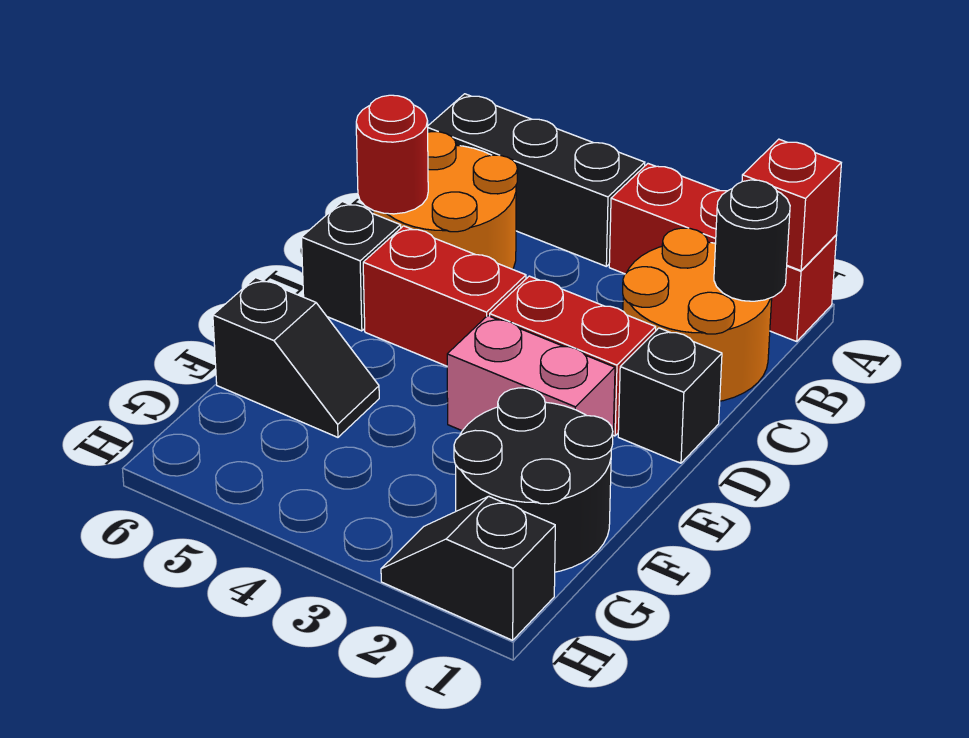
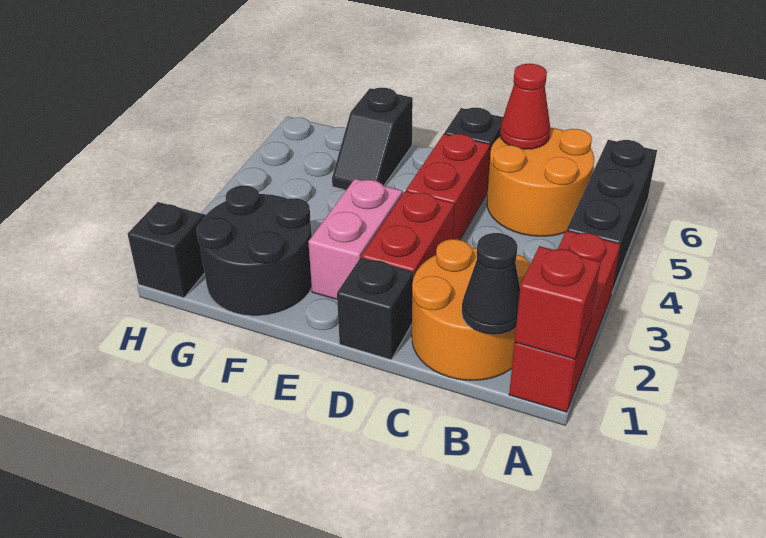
black round brick B1 level 2 -> black cone B1 level 2
red round brick C6 level 2 -> red cone C6 level 2

